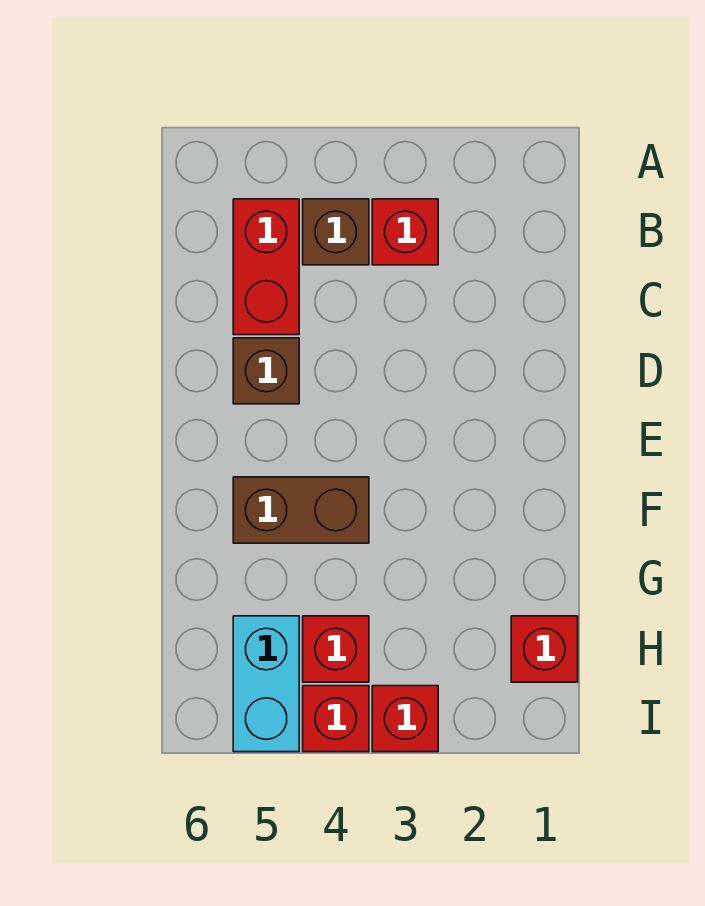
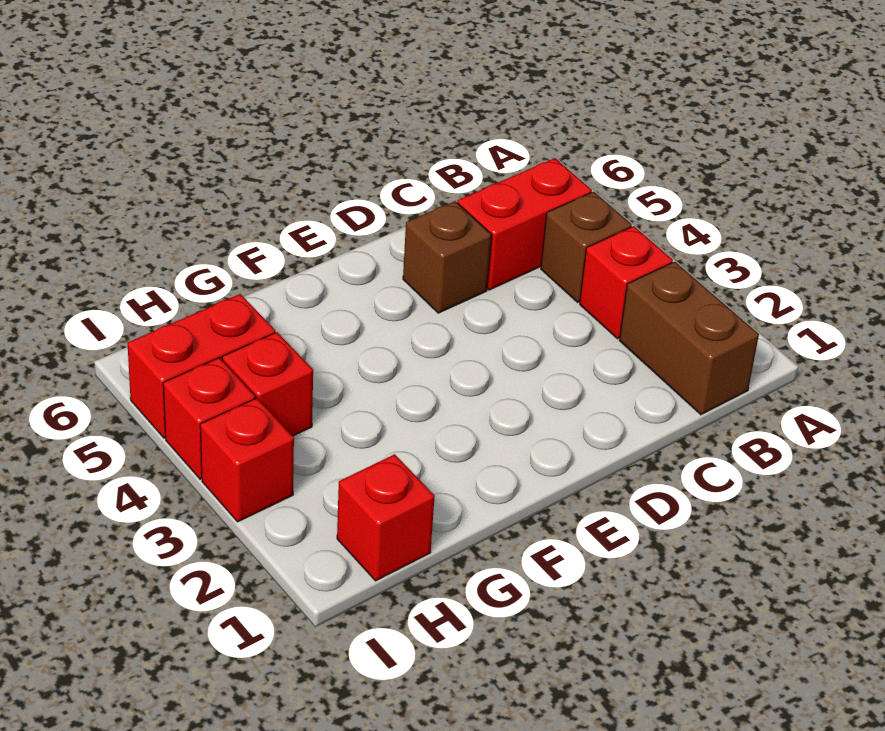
brown brick F4:F5 level 1 -> brown brick B1:B2 level 1
cyan brick H5:I5 level 1 -> red brick H5:I5 level 1

